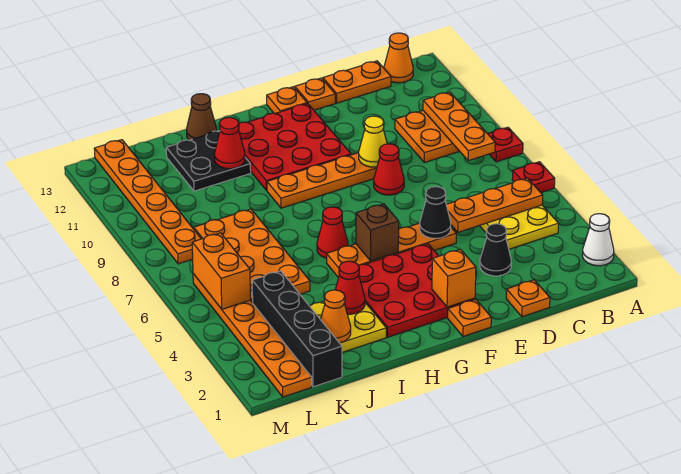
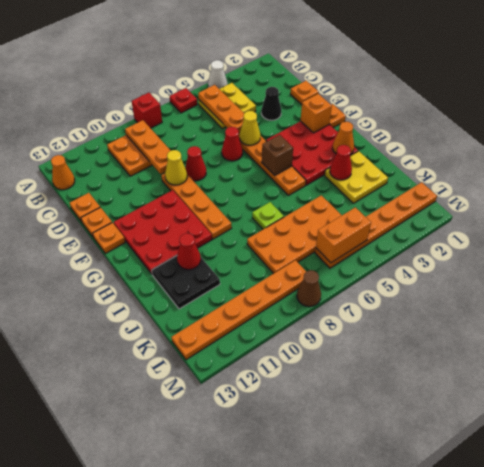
white cone A2 level 1 -> white cone A4 level 1
red plate A8 level 1 -> red brick A8 level 1
orange plate B8:B10 level 2 -> orange plate B9:D9 level 2
orange plate C13:D13 level 1 -> orange plate D13 level 1
black cone E5 level 2 -> yellow cone E5 level 2
red cone H6 level 1 -> red cone E6 level 1
none -> lime plate I7 level 1
brown cone I13 level 1 -> brown cone M8 level 1
orange cone J2 level 2 -> orange cone H2 level 2
black brick K1:K4 level 1 -> none

